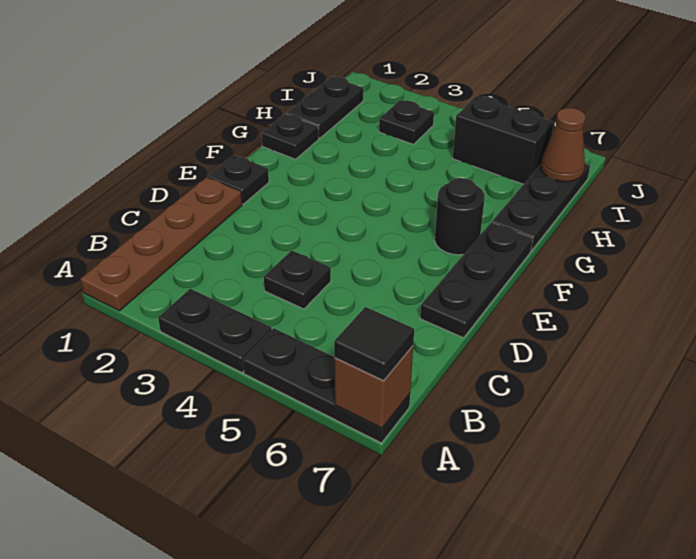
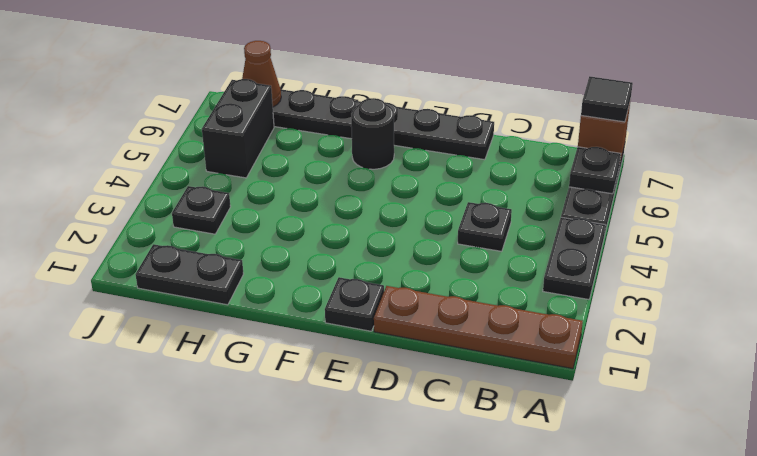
black plate G1 level 1 -> black plate A6 level 2

